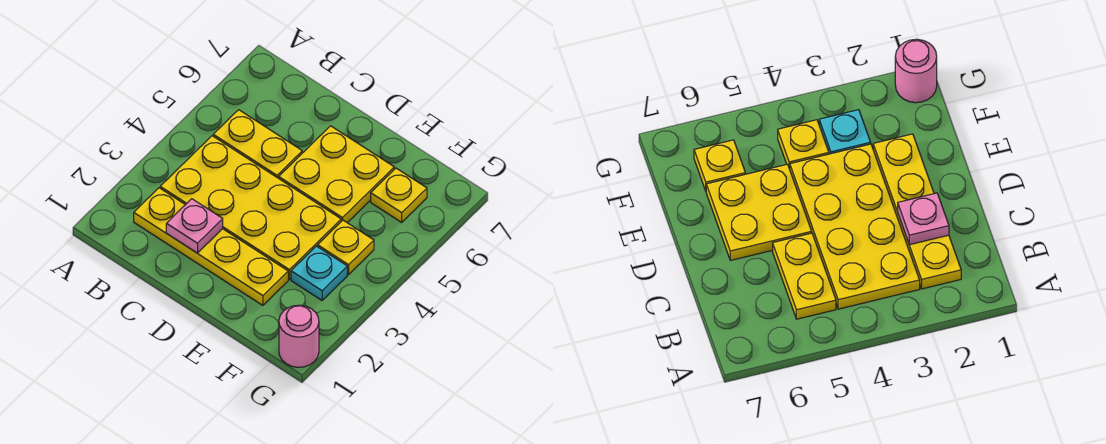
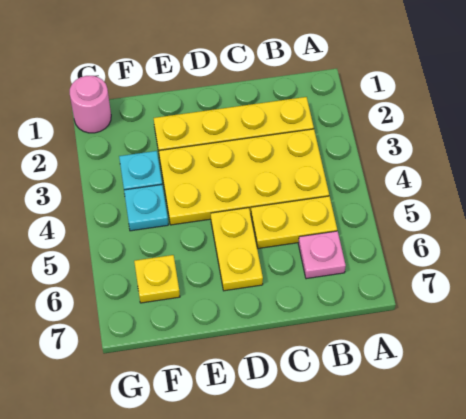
pink plate C2 level 2 -> pink plate B6 level 1
yellow plate D5:E6 level 1 -> yellow plate D5:D6 level 1
yellow plate F4 level 1 -> cyan plate F4 level 1

